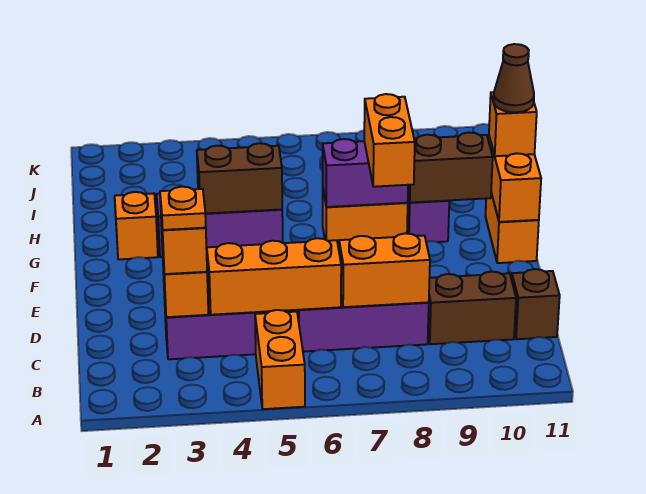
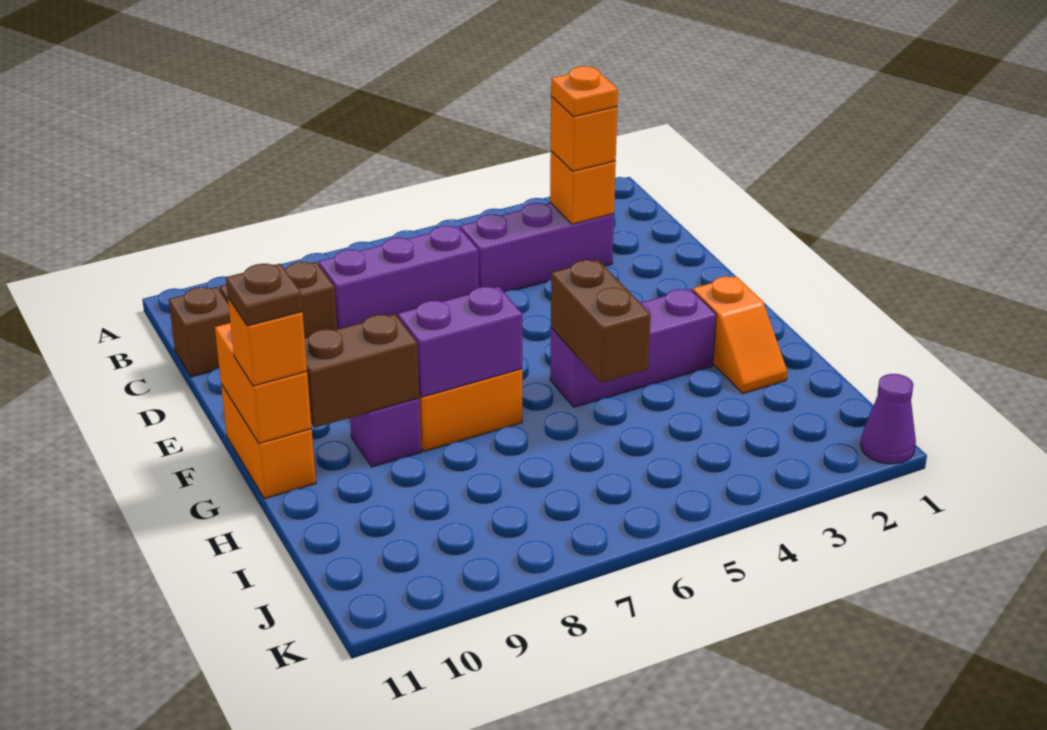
orange brick A5:B5 level 1 -> none
orange brick C4:C6 level 2 -> none
orange brick C7:C8 level 2 -> none
orange brick F8:G8 level 3 -> none
brown brick G4:G5 level 2 -> brown brick G5:H5 level 2
brown cone G11 level 4 -> brown plate G11 level 4
none -> purple cone K1 level 1

